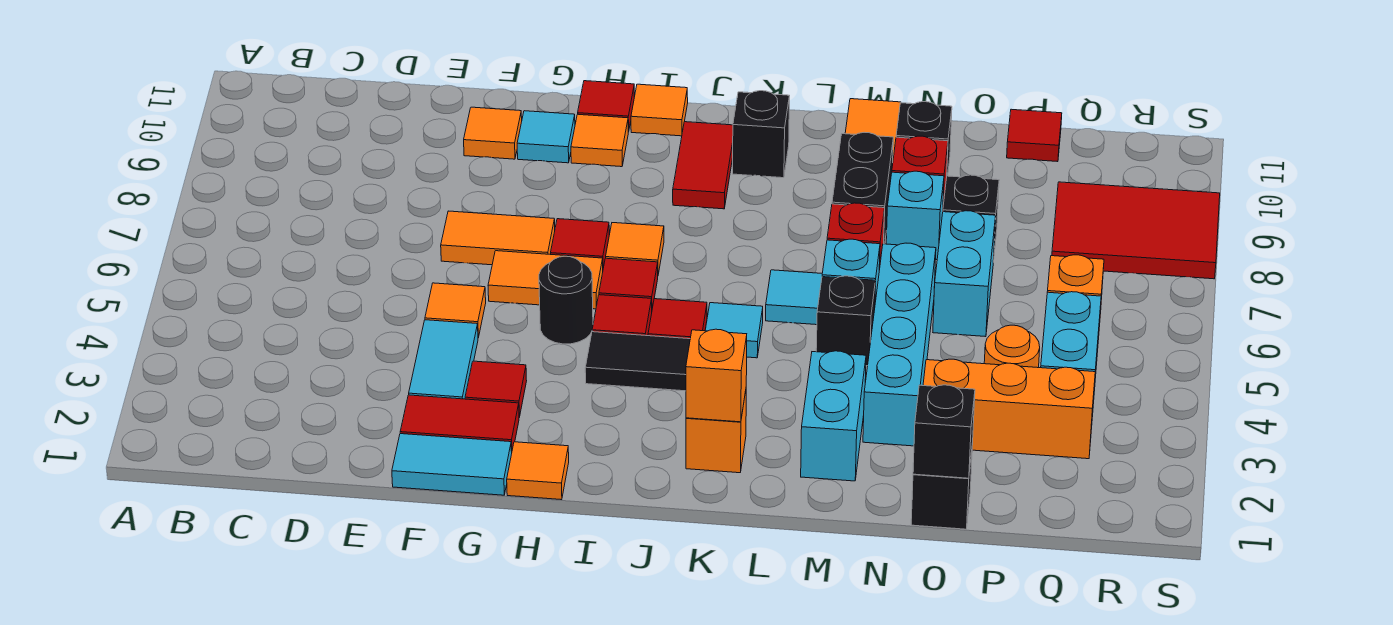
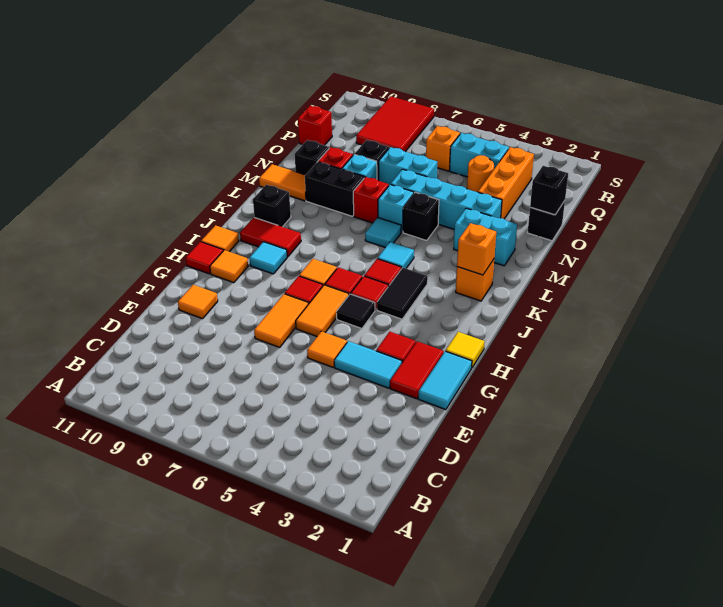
cyan tile G10 level 1 -> cyan tile I9 level 1
orange tile H1 level 1 -> yellow tile H1 level 1
black round brick H5 level 1 -> black tile H5 level 1
red tile P11 level 1 -> red brick P11 level 1

